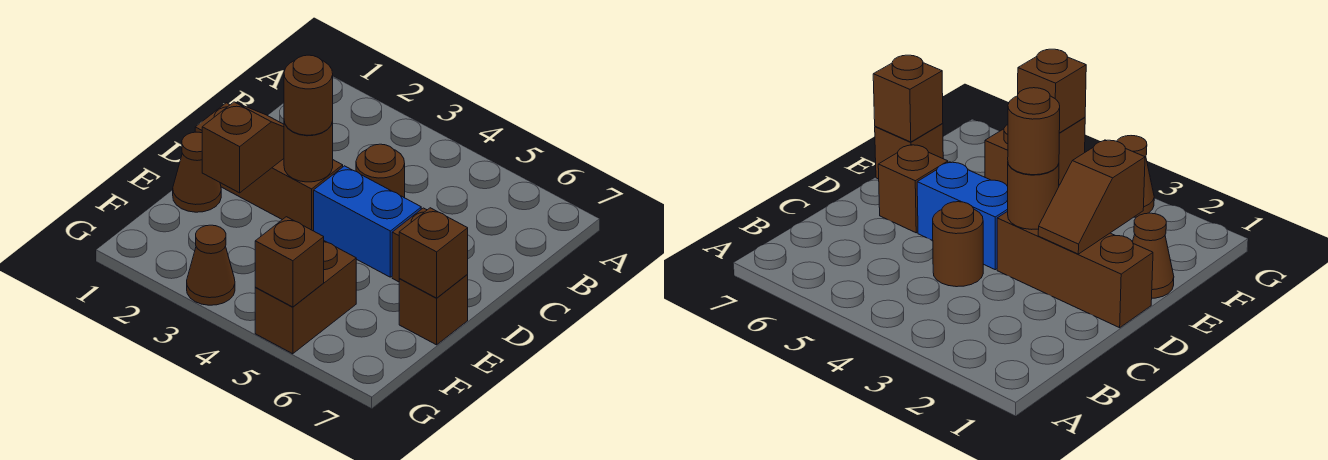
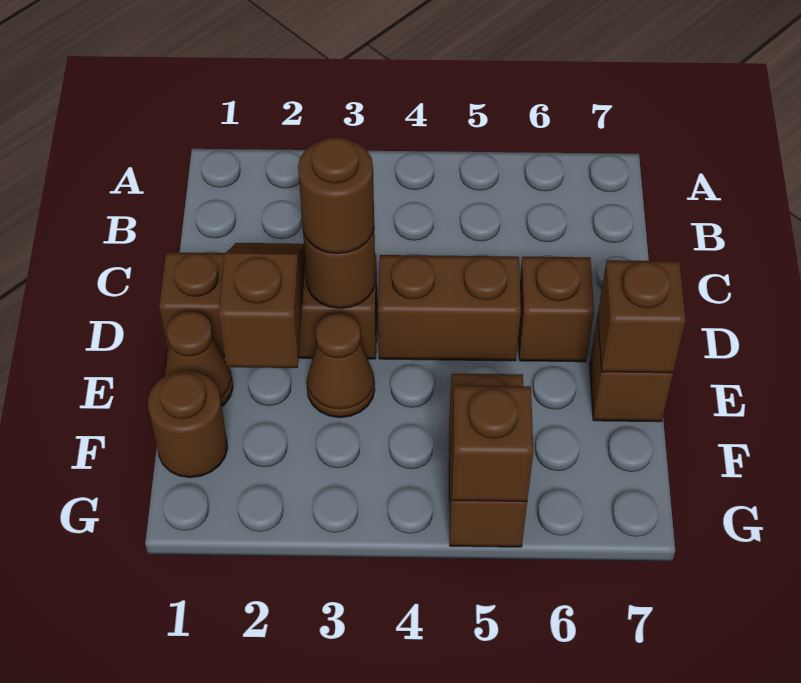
brown round brick C4 level 1 -> brown round brick F1 level 1
blue brick D4:D5 level 1 -> brown brick D4:D5 level 1
brown cone G3 level 1 -> brown cone E3 level 1

